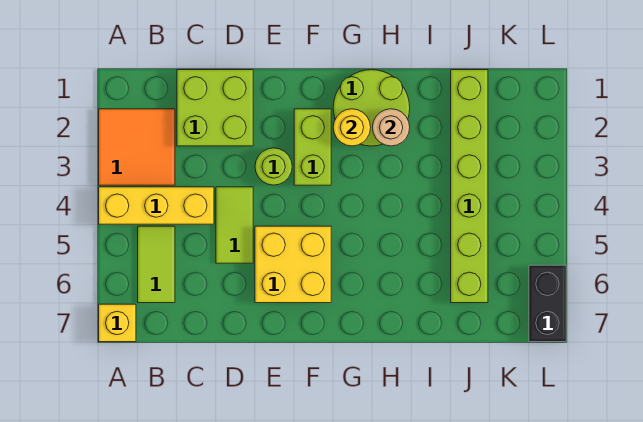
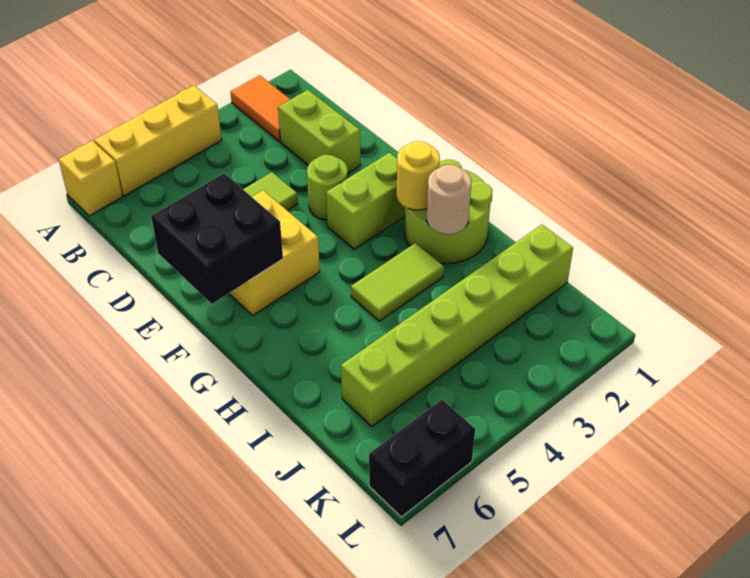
orange tile A2:B3 level 1 -> orange tile A2:B2 level 1
yellow brick A4:C4 level 1 -> yellow brick A4:A6 level 1
lime tile B5:B6 level 1 -> lime tile H3:H4 level 1
lime brick C1:D2 level 1 -> lime brick C2:D2 level 1
none -> black brick E6:F7 level 2

